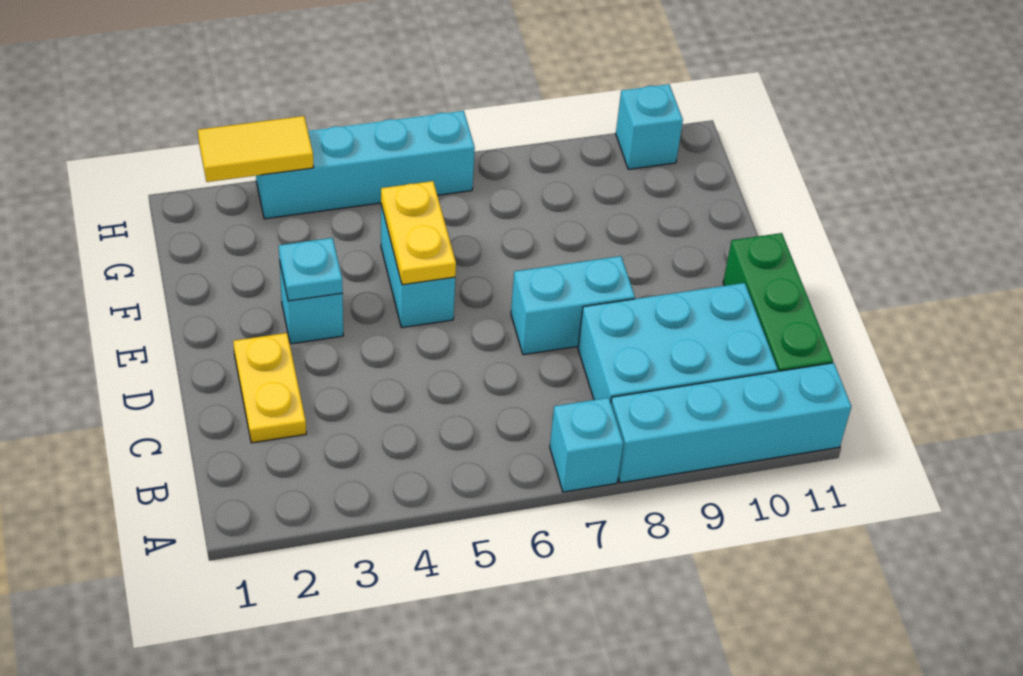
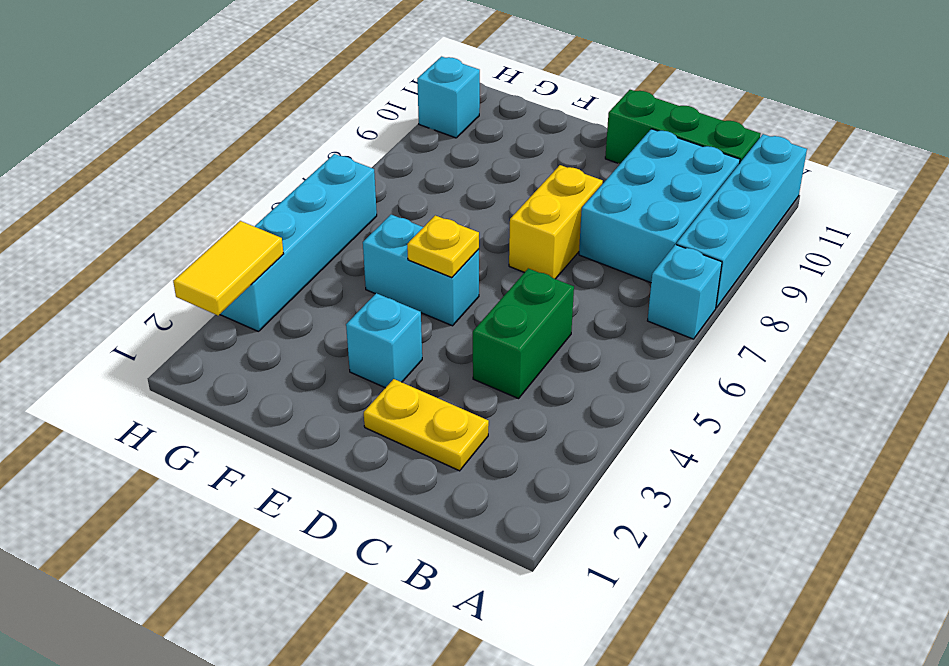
none -> green brick C4:C5 level 1
cyan brick D7:D8 level 1 -> yellow brick D7:D8 level 1
cyan plate E3 level 2 -> none
yellow plate E5:F5 level 2 -> yellow plate E5 level 2

